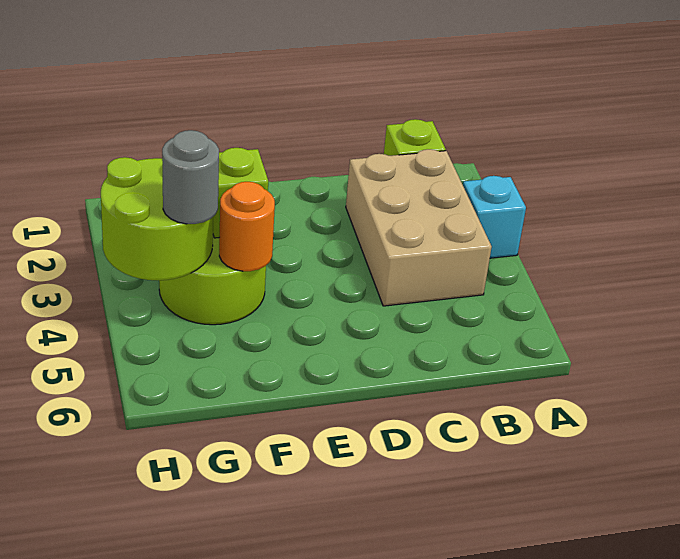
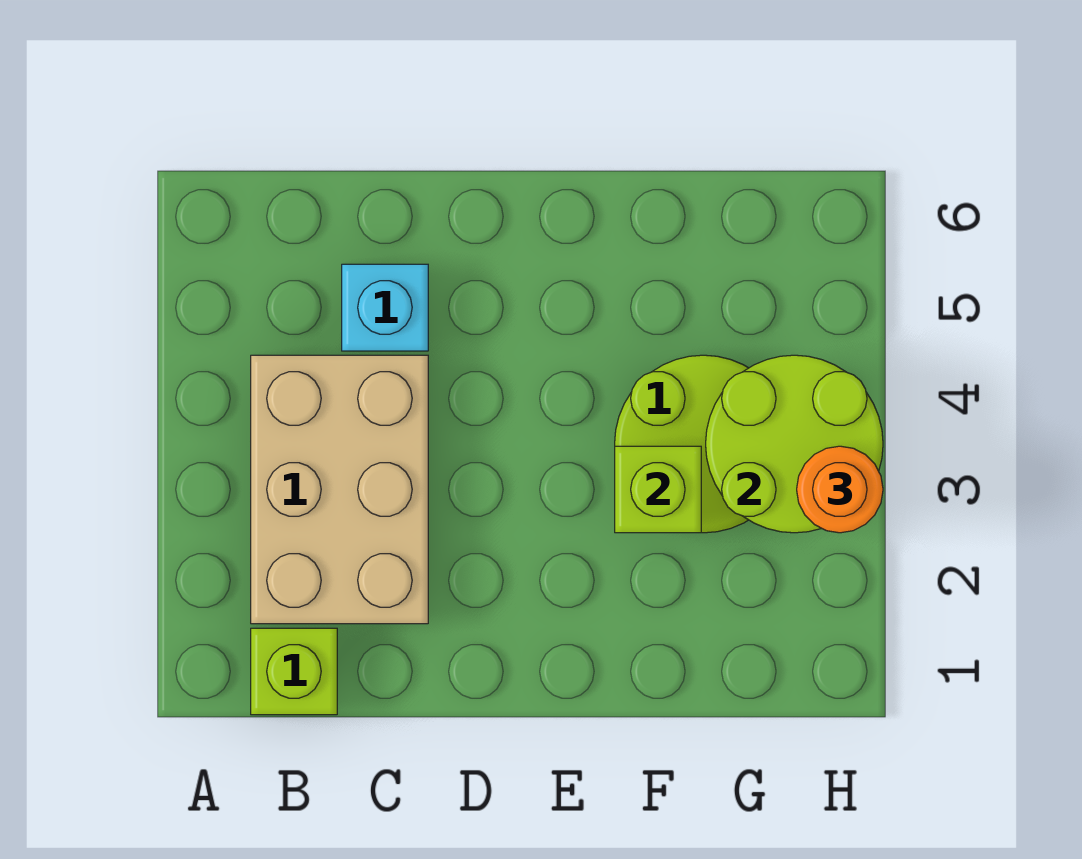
cyan brick A3 level 1 -> cyan brick C5 level 1
orange round brick F4 level 2 -> orange round brick H3 level 3
grey round brick G4 level 3 -> none

